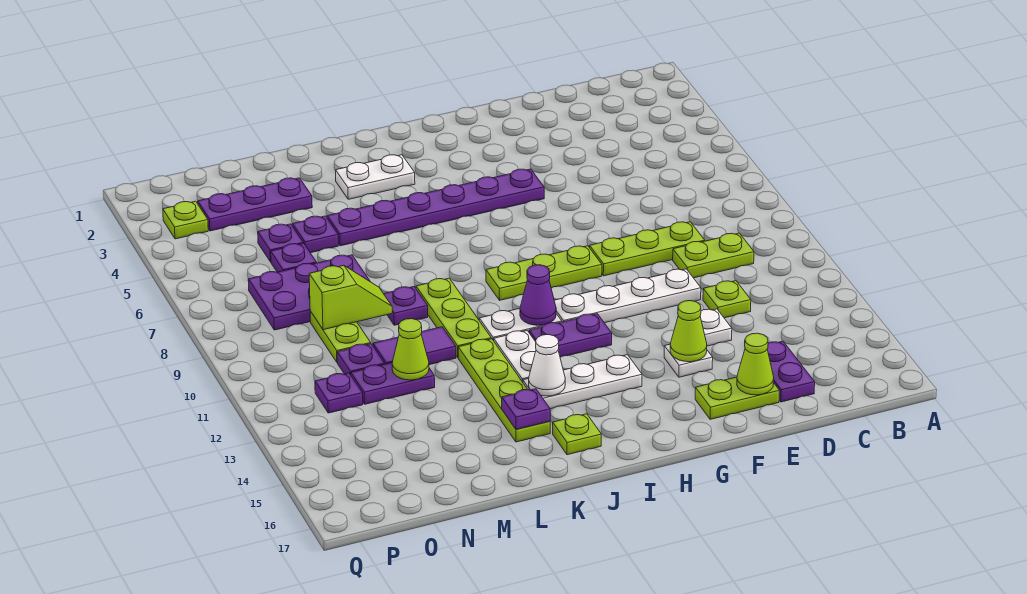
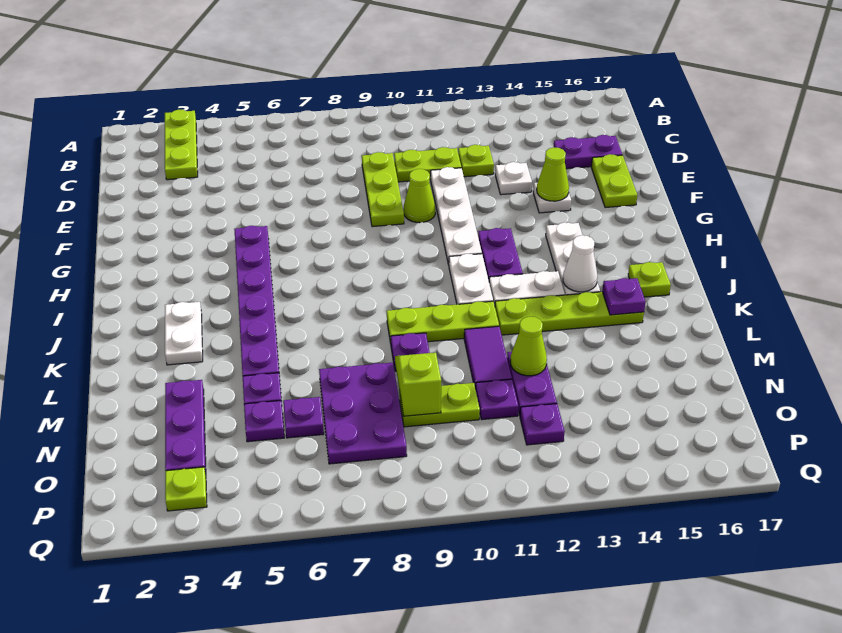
lime plate C10:D10 level 1 -> lime plate D10:D11 level 1
lime cone E16 level 2 -> lime cone F10 level 1
lime plate G9:I9 level 1 -> lime plate A3:C3 level 1
purple cone I11 level 2 -> none

